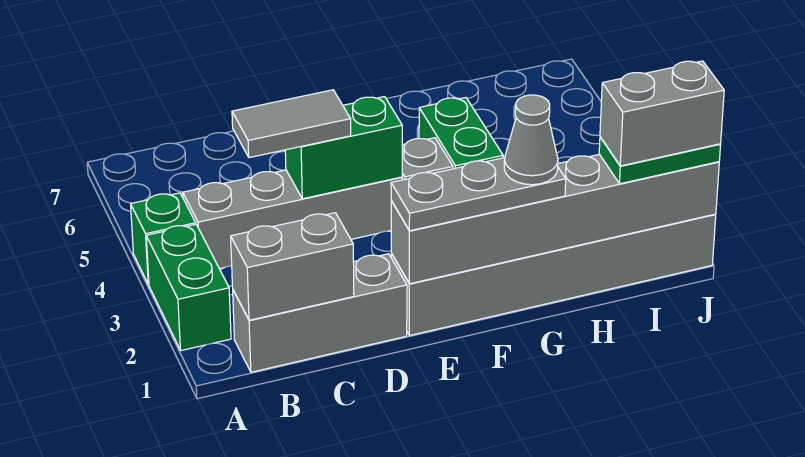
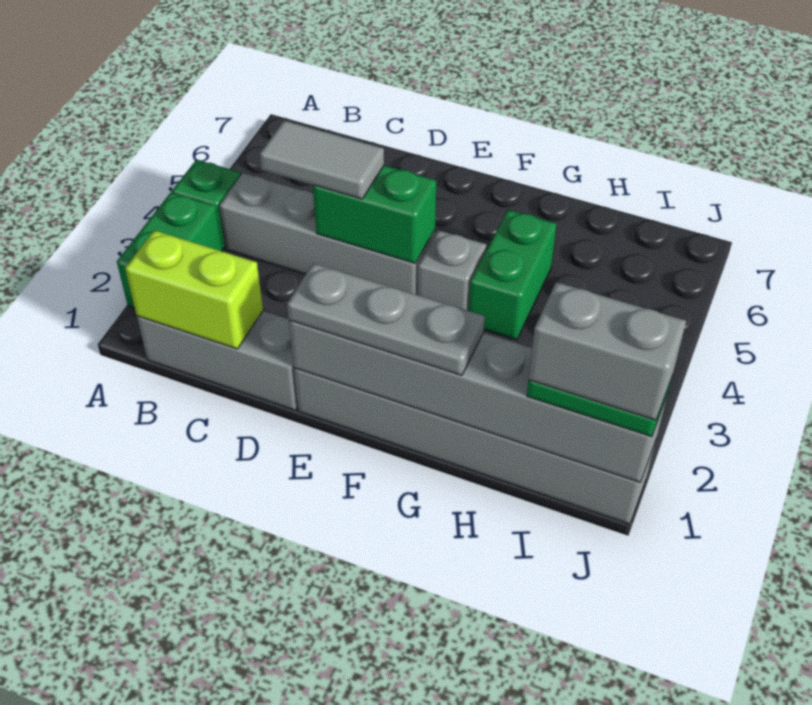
grey brick B1:C1 level 2 -> lime brick B1:C1 level 2
grey cone G1 level 4 -> none

